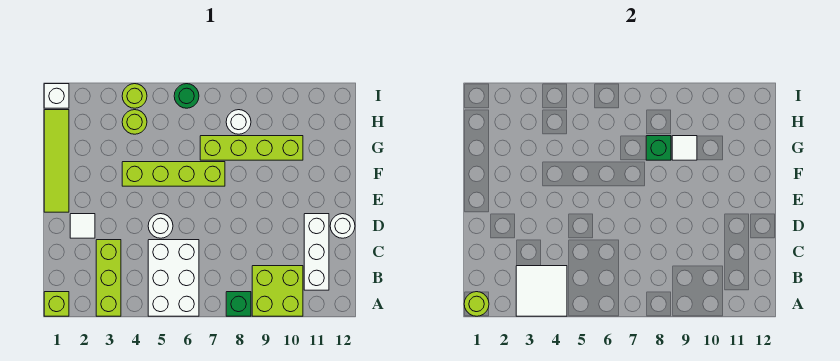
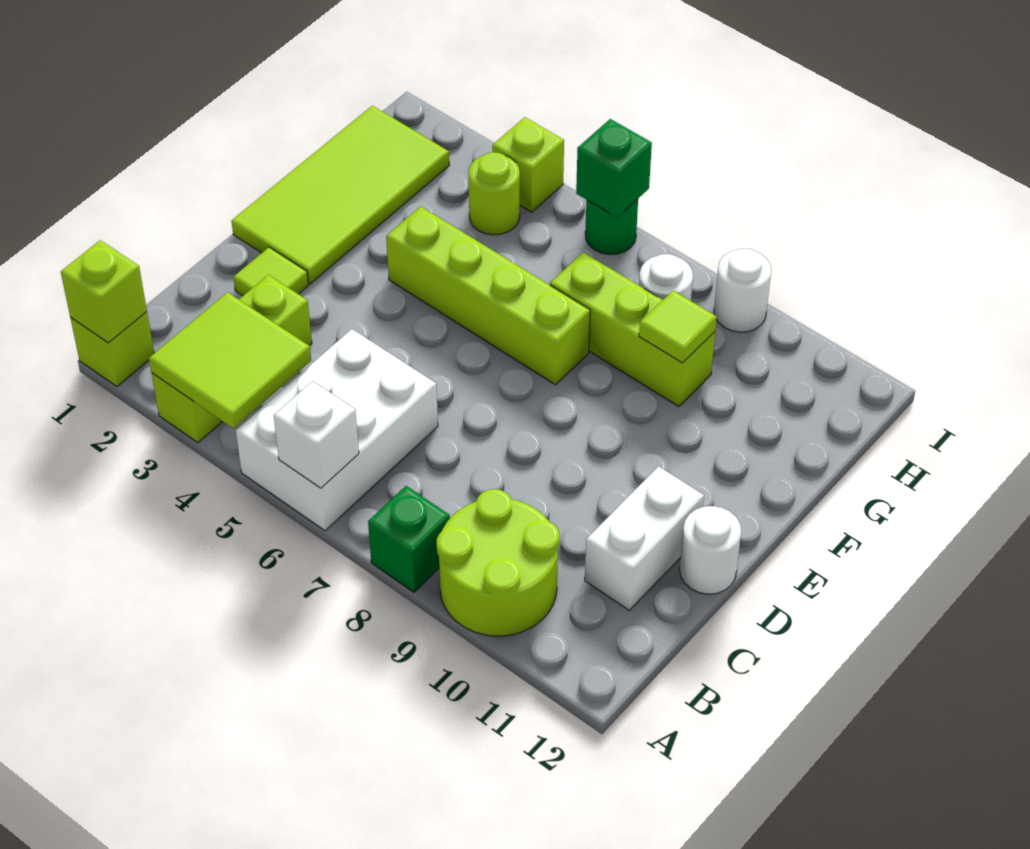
lime round brick A1 level 2 -> lime brick A1 level 2
white tile A3:B4 level 2 -> lime tile A3:B4 level 2
lime brick A9:B10 level 1 -> lime round brick A9:B10 level 1
white brick B11:D11 level 1 -> white brick C11:D11 level 1
white tile D2 level 1 -> lime tile D2 level 1
white round brick D5 level 1 -> white round brick I9 level 1
lime tile E1:H1 level 1 -> lime tile E1:H2 level 1
lime brick G7:G10 level 1 -> lime brick G7:G9 level 1
green brick G8 level 2 -> green brick I6 level 2
white tile G9 level 2 -> lime tile G9 level 2
white brick I1 level 1 -> white brick A6 level 2
lime round brick I4 level 1 -> lime brick I4 level 1

